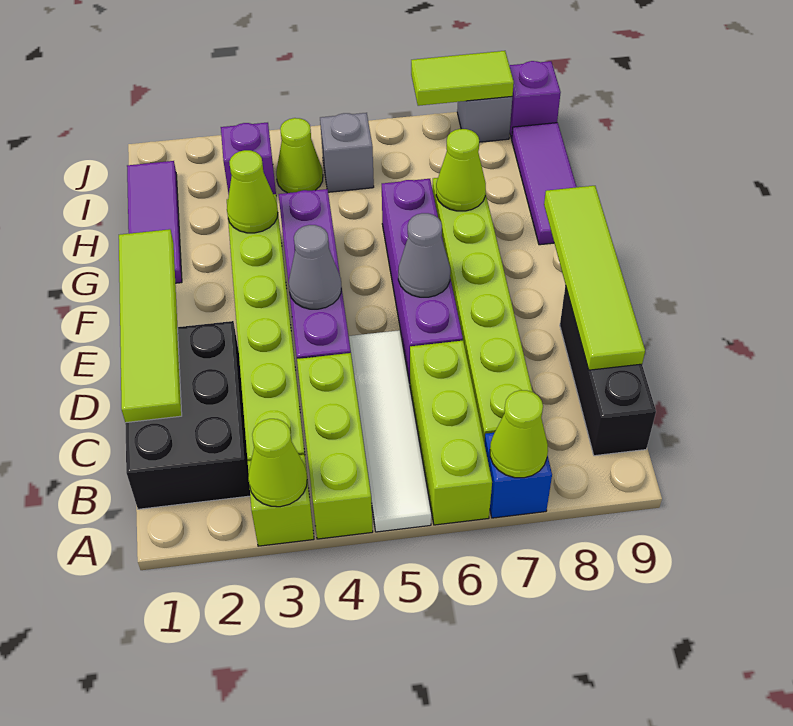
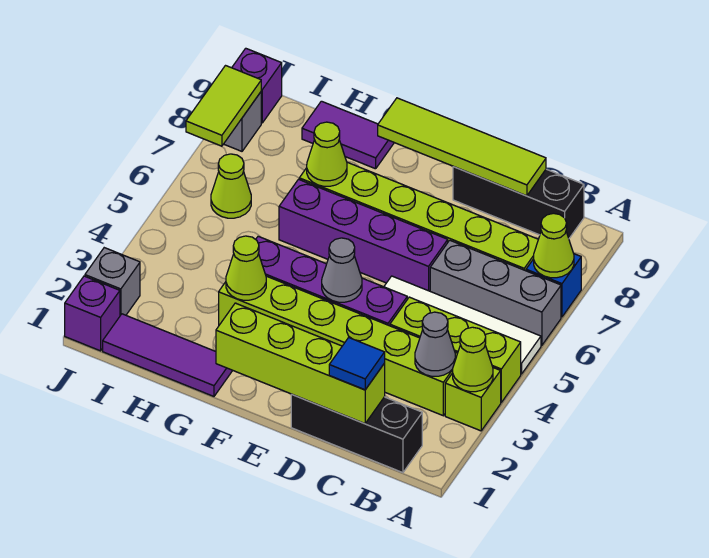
lime brick A6:C6 level 1 -> grey brick A6:C6 level 1
black brick B1:D2 level 1 -> black brick B1:D1 level 1
lime tile C1:F1 level 2 -> lime brick C1:F1 level 2
none -> blue tile C1 level 3
grey cone E6 level 2 -> grey cone B3 level 2
purple tile G9:I9 level 1 -> purple tile G9:H9 level 1
purple brick I3 level 1 -> purple brick J1 level 1
lime cone I4 level 1 -> lime cone I6 level 1
grey brick I5 level 1 -> grey brick J2 level 1

